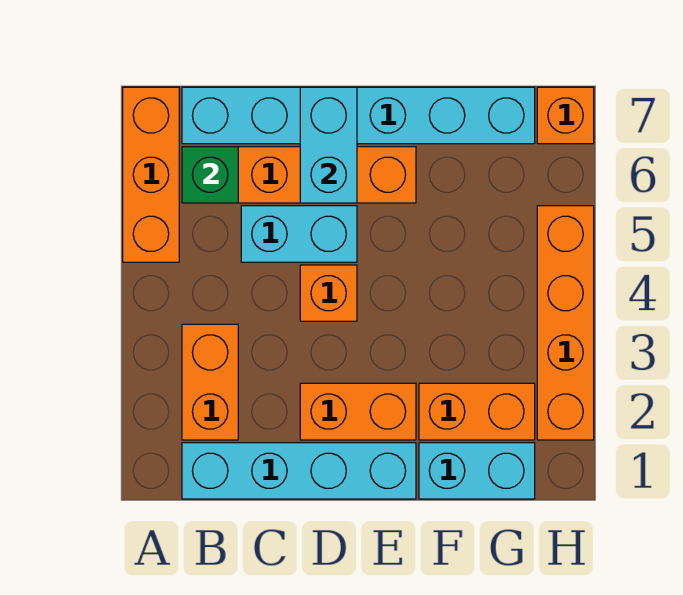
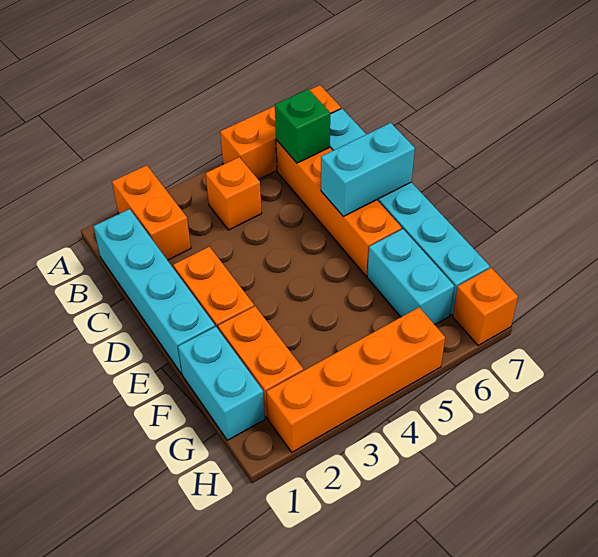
orange brick B2:B3 level 1 -> orange brick A2:B2 level 1
cyan brick C5:D5 level 1 -> cyan brick F6:G6 level 1
orange brick D4 level 1 -> orange brick B4 level 1

